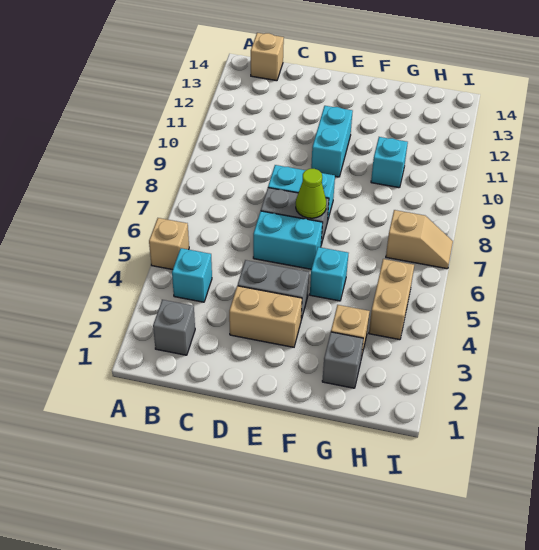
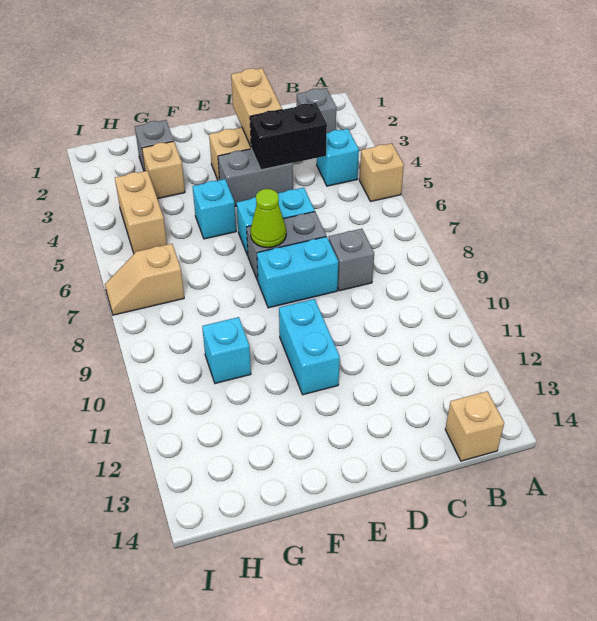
none -> black brick C4:D4 level 2
none -> grey brick C8 level 1
none -> tan brick D2:D3 level 2

